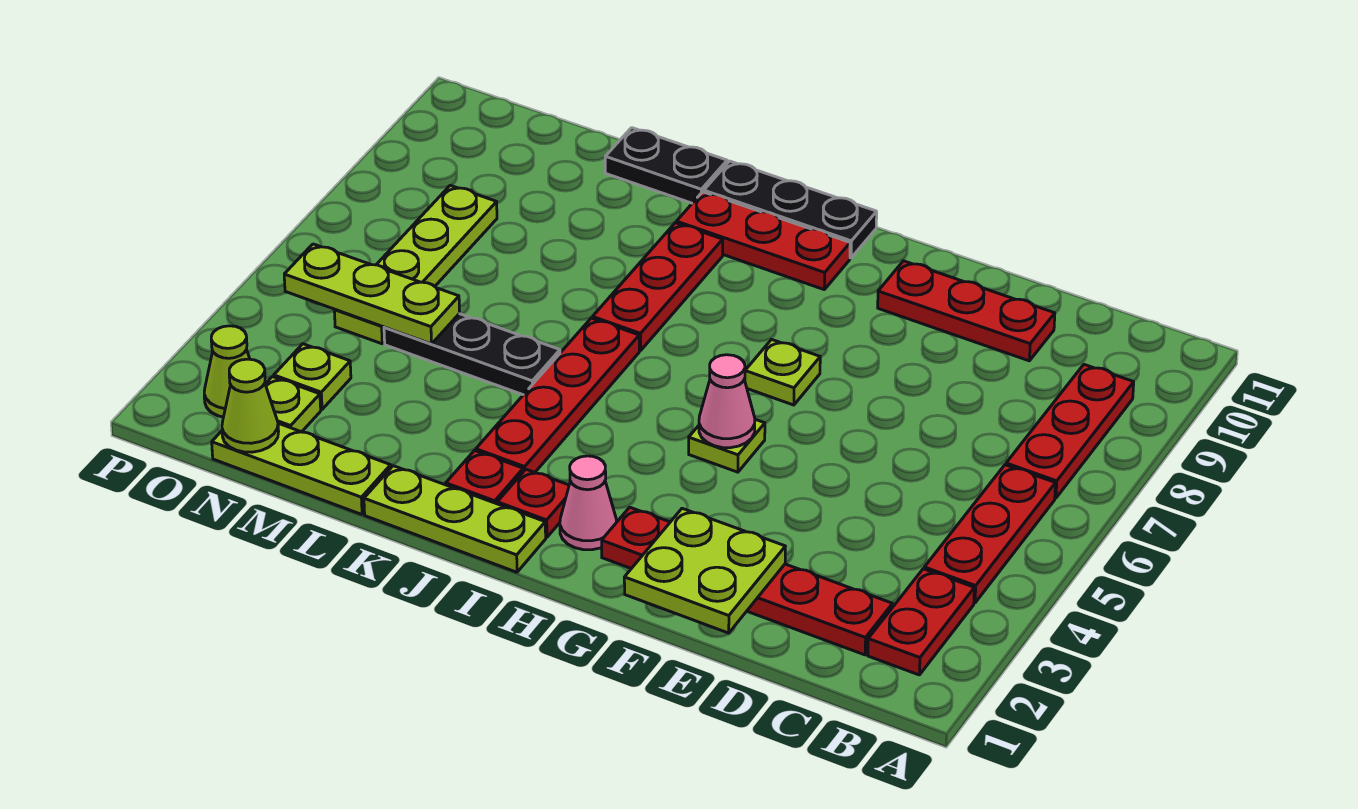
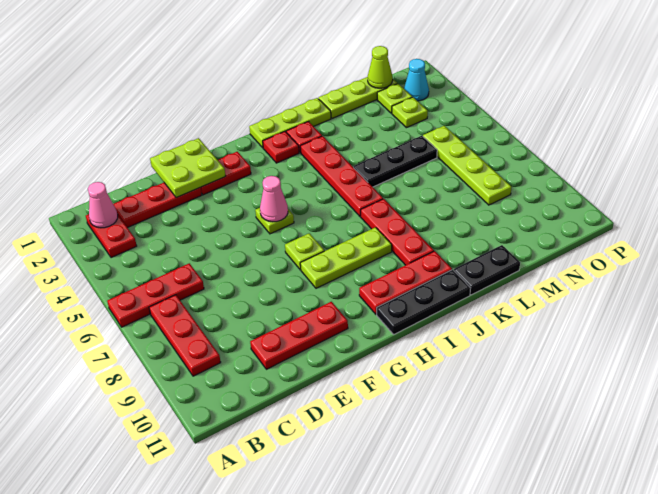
red plate B4:B6 level 1 -> red plate A6:C6 level 1
pink cone H2 level 1 -> pink cone B2 level 2
lime plate M5:O5 level 2 -> lime plate G8:I8 level 1
lime cone O2 level 1 -> cyan cone O2 level 1

